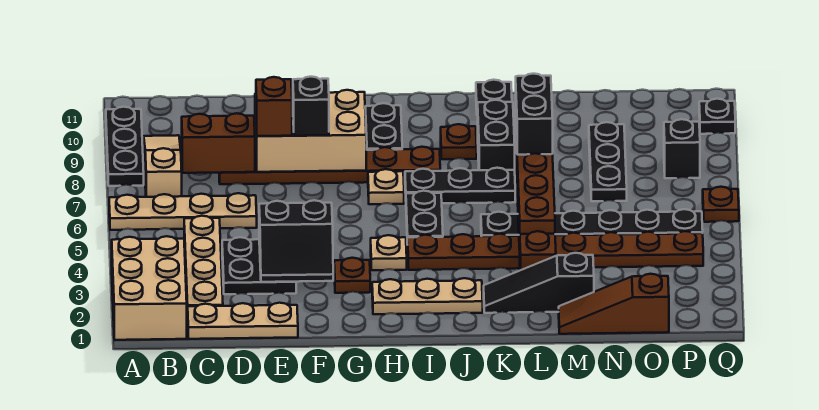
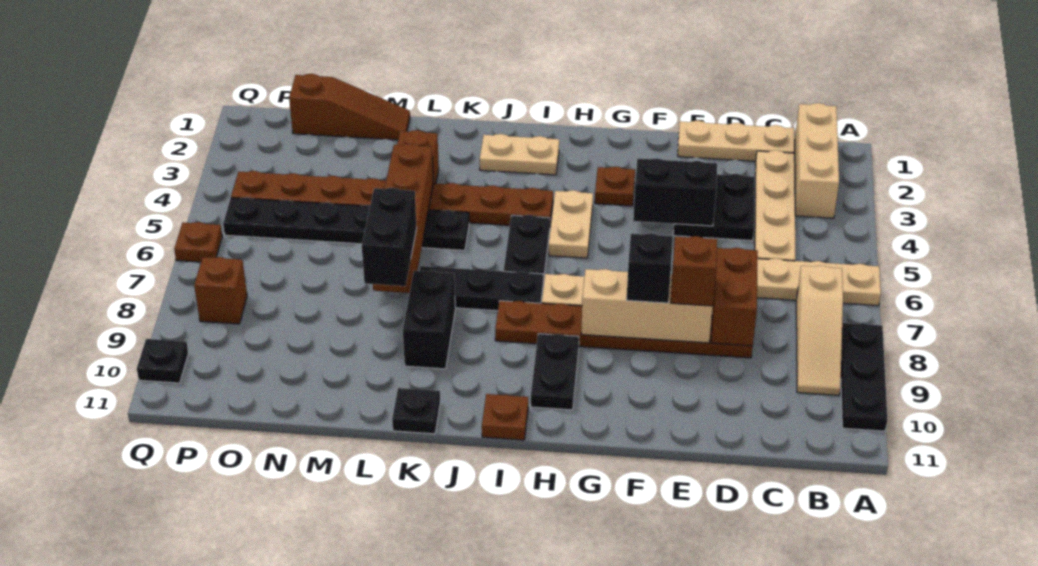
tan brick A1:B3 level 1 -> tan brick B1:B3 level 1
brown brick C8:D8 level 2 -> brown brick D7:D8 level 2
tan brick E8:G9 level 2 -> tan brick E8:G8 level 2
tan plate H2:J2 level 1 -> tan plate I2:J2 level 1
tan plate H4 level 1 -> tan plate H4:H5 level 1
brown plate J9 level 1 -> brown plate I11 level 1
black slope K2:M2 level 1 top M -> none
black plate N7:N9 level 1 -> none
black brick P8 level 1 -> brown brick P8 level 1

